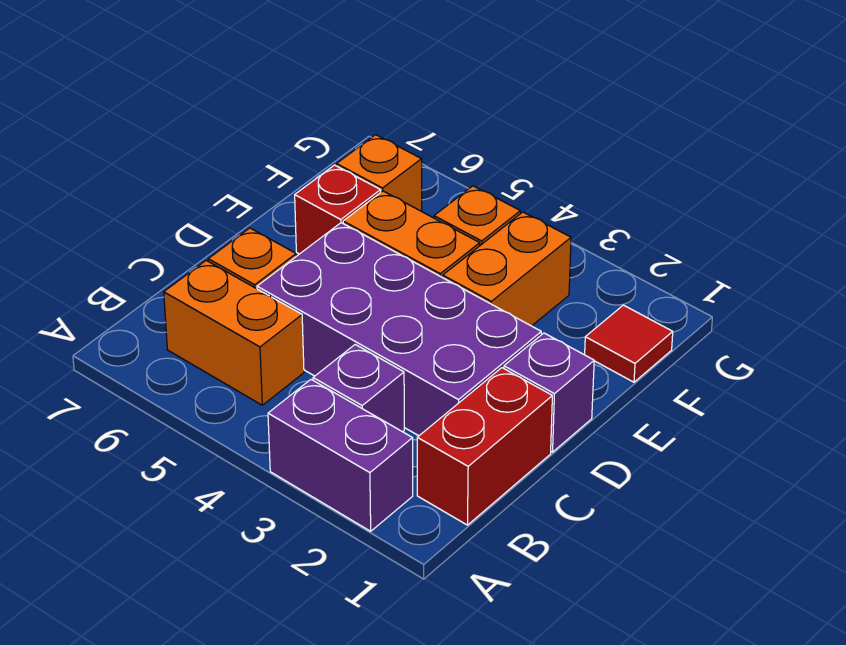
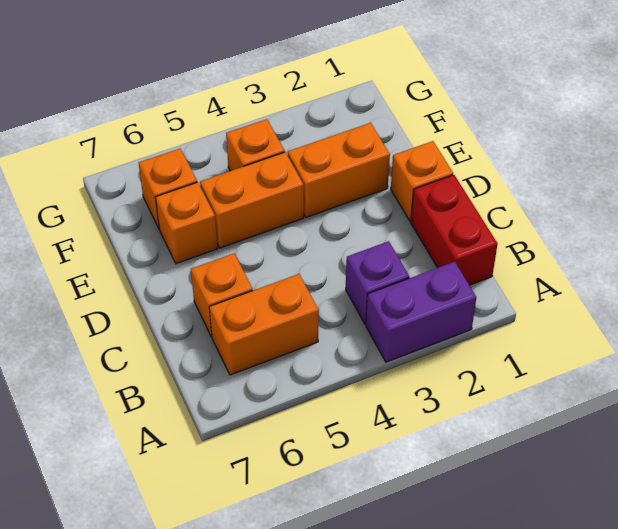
purple brick C2:D5 level 1 -> none
purple brick D1 level 1 -> orange brick D1 level 1
orange brick E3:F3 level 1 -> orange brick E2:E3 level 1
red brick E6 level 1 -> orange brick E6 level 1
red tile F1 level 1 -> none

